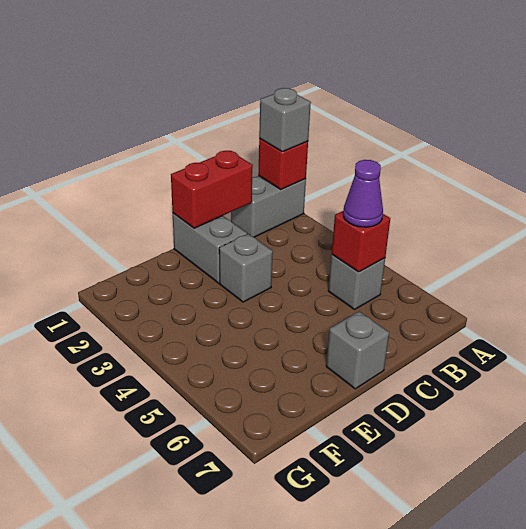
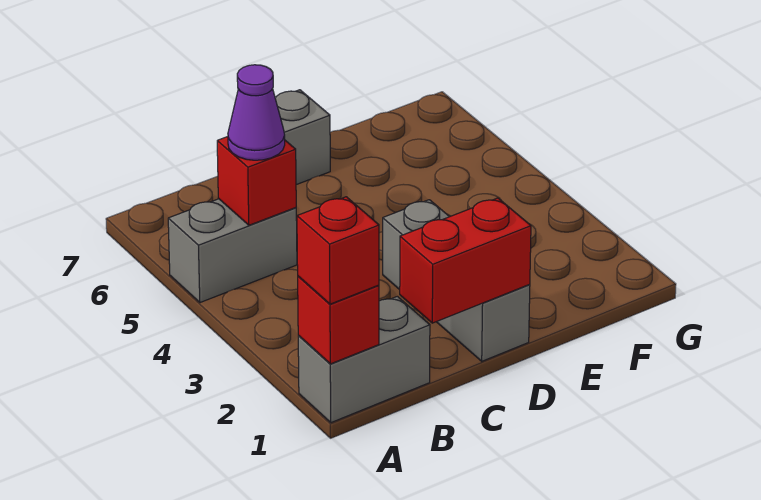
grey brick A1 level 3 -> red brick A1 level 3
grey brick B5 level 1 -> grey brick A5:B5 level 1

